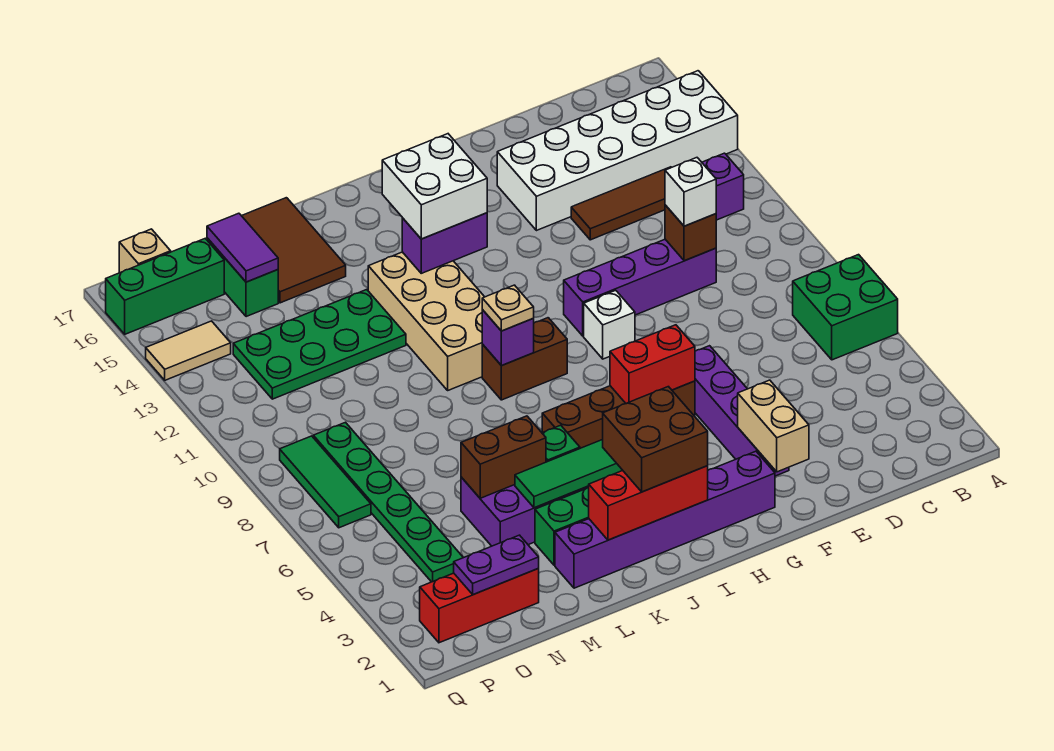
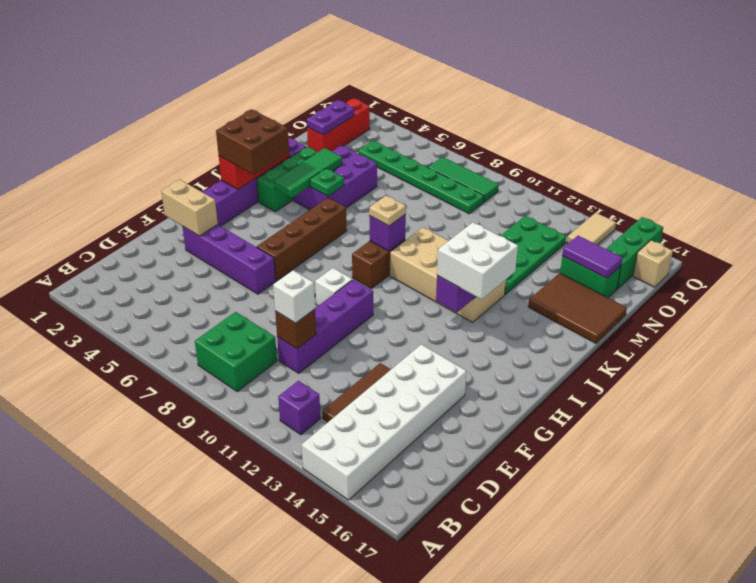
green brick A6:B7 level 1 -> green brick B8:C9 level 1
red brick G6:H6 level 2 -> none
brown brick L5:M5 level 2 -> none

